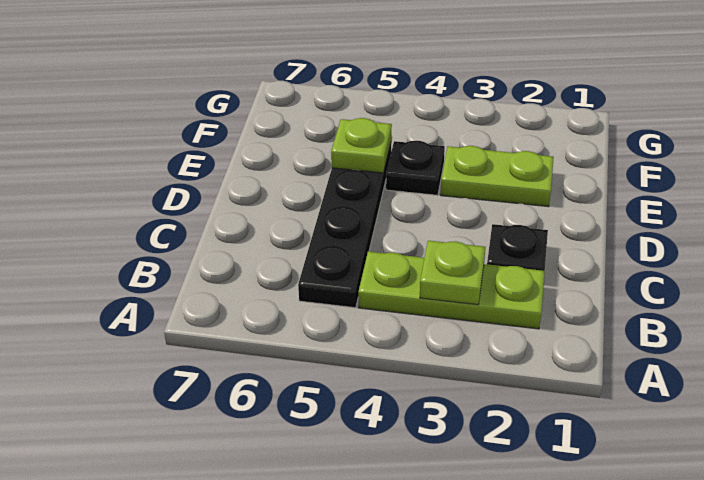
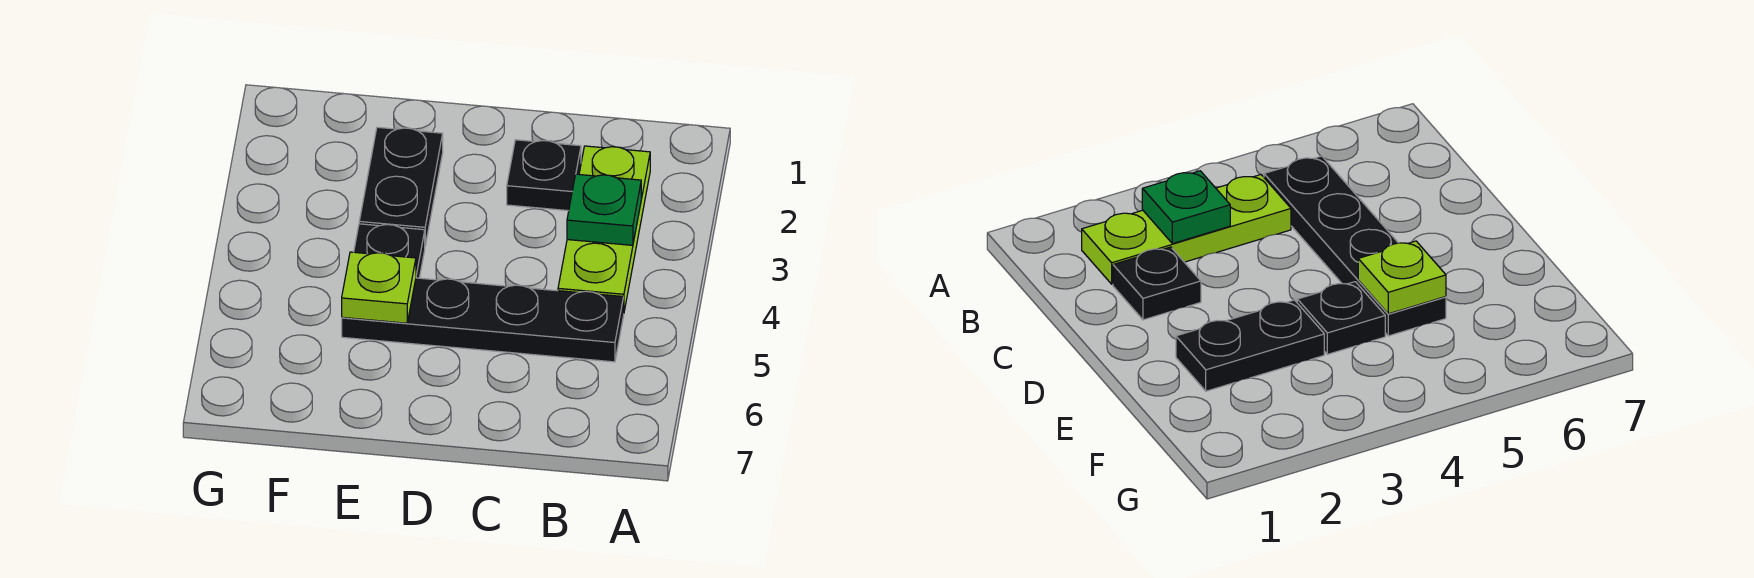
lime plate B3 level 2 -> green plate B3 level 2
lime plate E2:E3 level 1 -> black plate E2:E3 level 1

